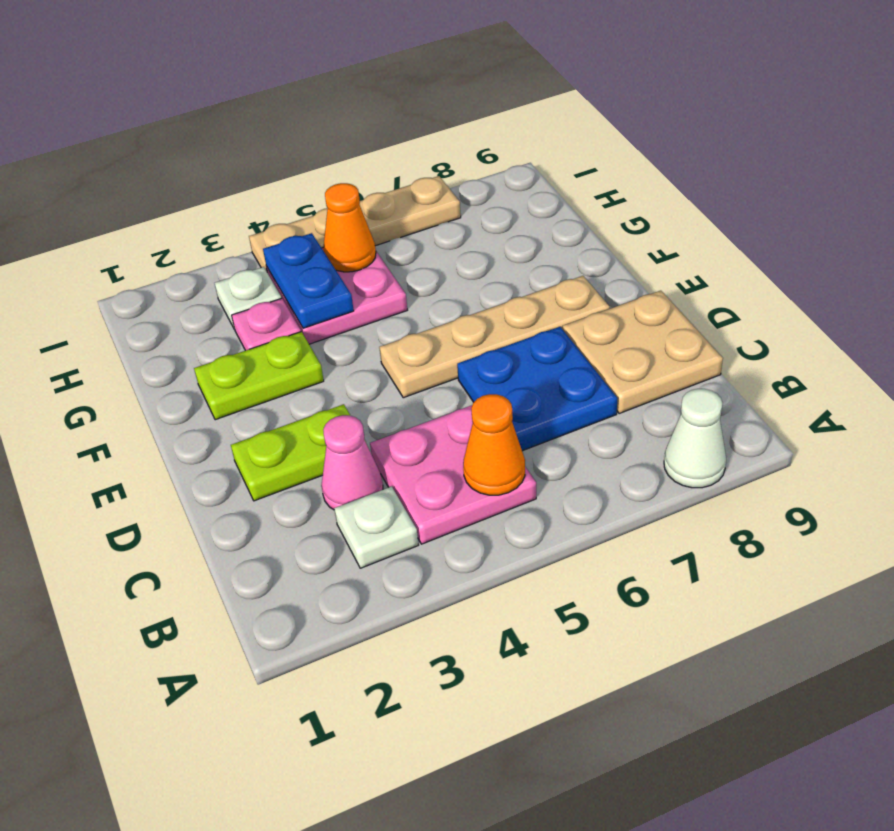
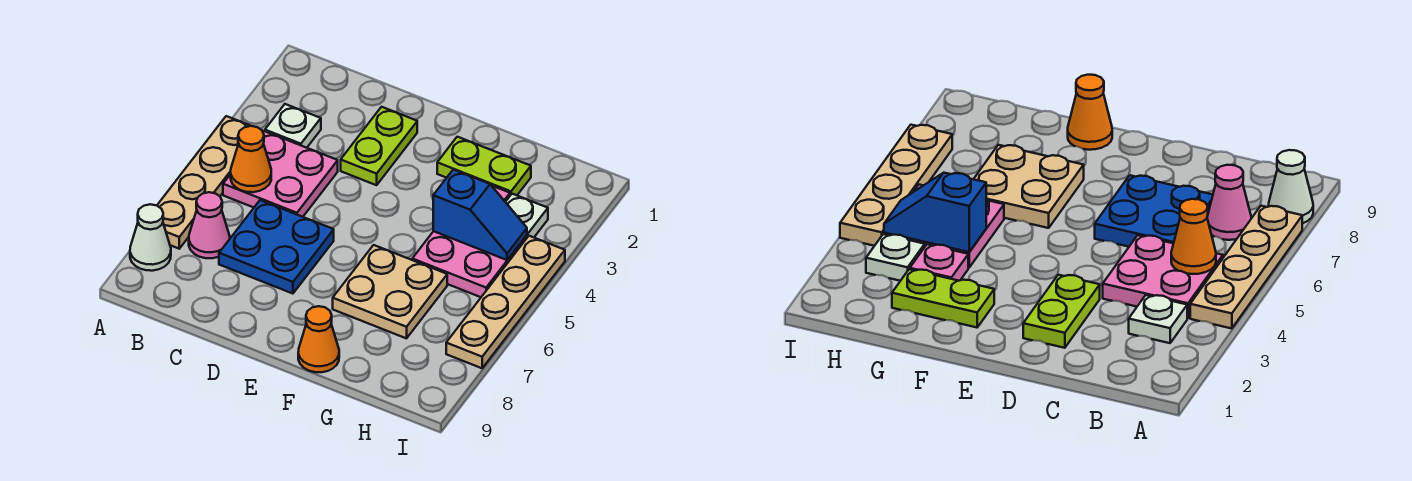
pink cone C3 level 1 -> pink cone B7 level 1
tan plate C8:D9 level 1 -> tan plate F6:G7 level 1
tan plate E5:E8 level 1 -> tan plate A4:A7 level 1
lime plate F2:F3 level 1 -> lime plate F2:G2 level 1
blue plate G4:H4 level 2 -> blue slope G4:H4 level 2 top G
orange cone H5 level 2 -> orange cone F9 level 1

